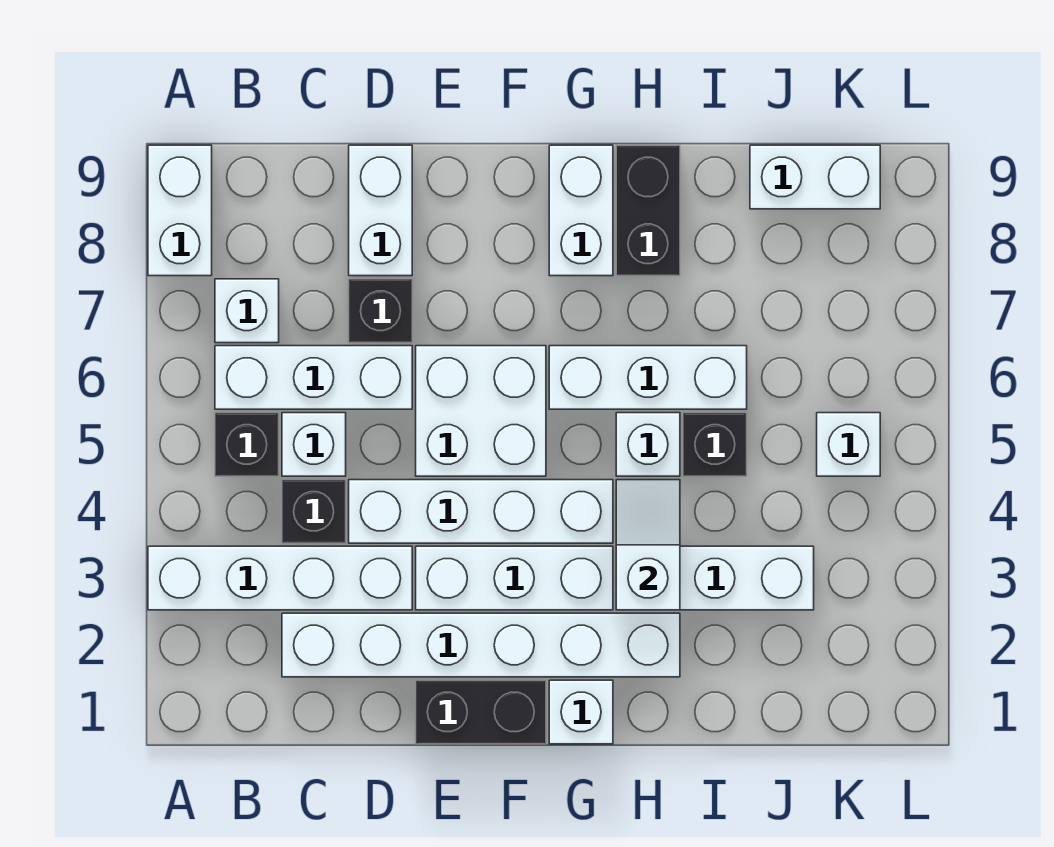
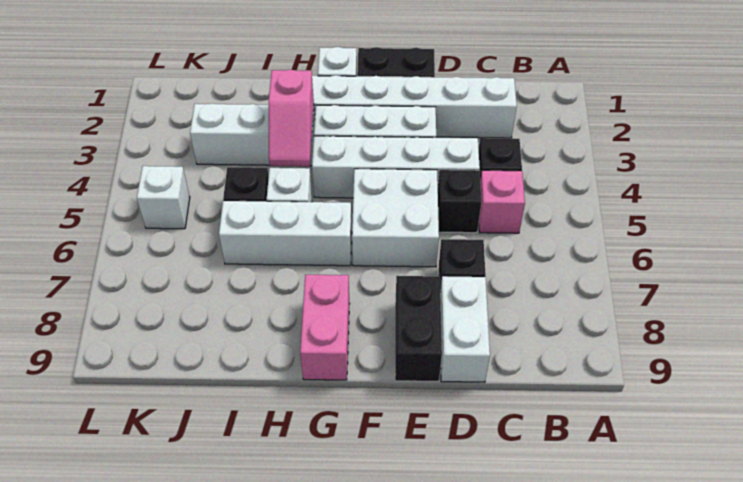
white brick A3:D3 level 1 -> none
white brick A8:A9 level 1 -> none
black brick B5 level 1 -> black brick D5 level 1
white brick B6:D6 level 1 -> none
white brick B7 level 1 -> none
white brick C5 level 1 -> pink brick C5 level 1
white brick G8:G9 level 1 -> pink brick G8:G9 level 1
white slope H3:H4 level 2 top 3 -> pink slope H3:H4 level 2 top 3
black brick H8:H9 level 1 -> black brick E8:E9 level 1
white brick J9:K9 level 1 -> none

